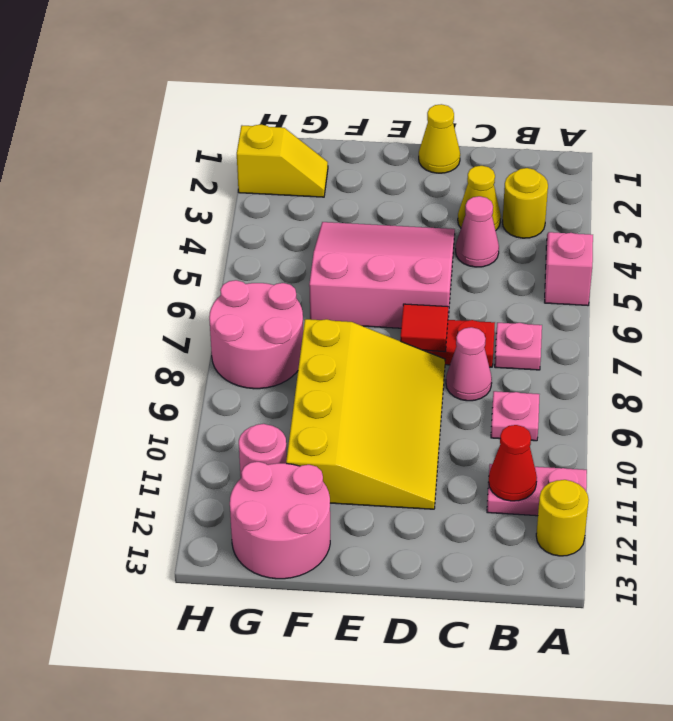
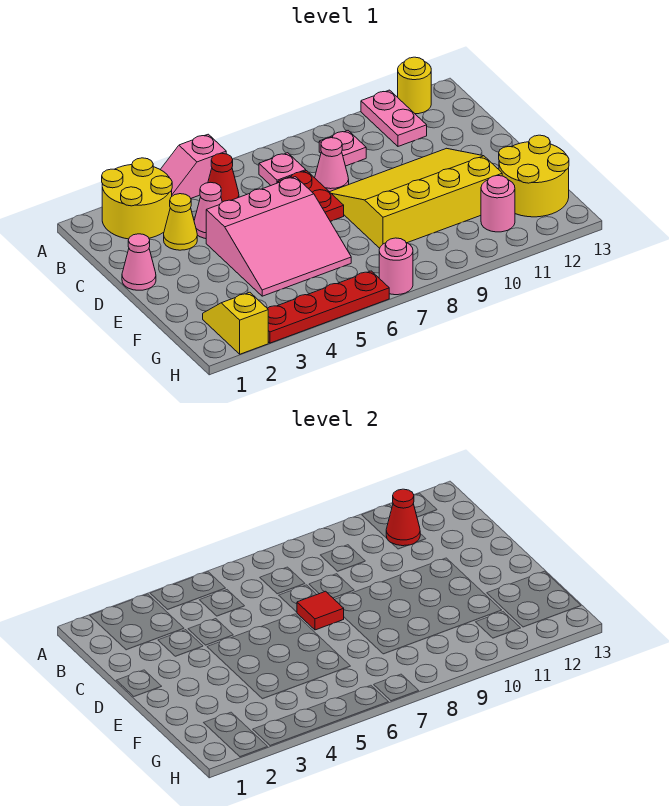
yellow round brick B3 level 1 -> yellow round brick A2:B3 level 1
none -> red cone B5 level 1
yellow cone D1 level 1 -> pink cone D1 level 1
pink slope D4:F6 level 1 top 6 -> pink slope D4:F6 level 1 top D
pink round brick F12:G13 level 1 -> yellow round brick F12:G13 level 1
pink round brick G7:H8 level 1 -> pink round brick H7 level 1
none -> red plate H3:H6 level 1

